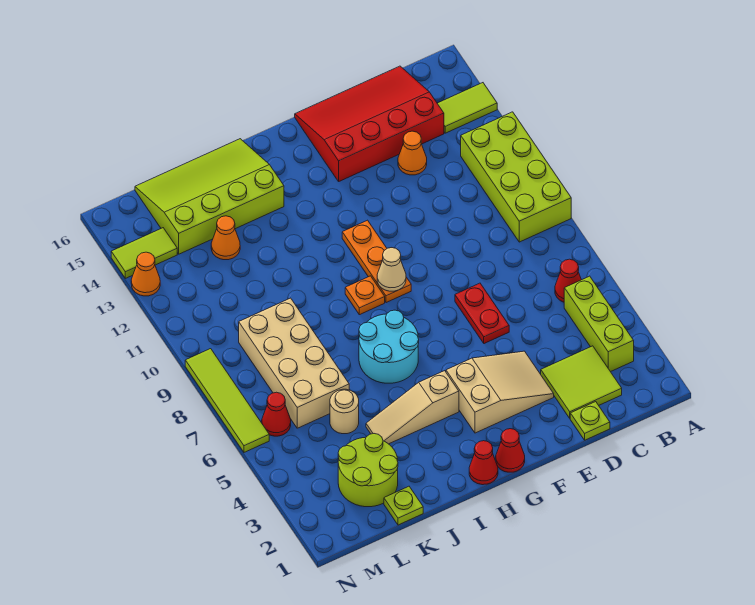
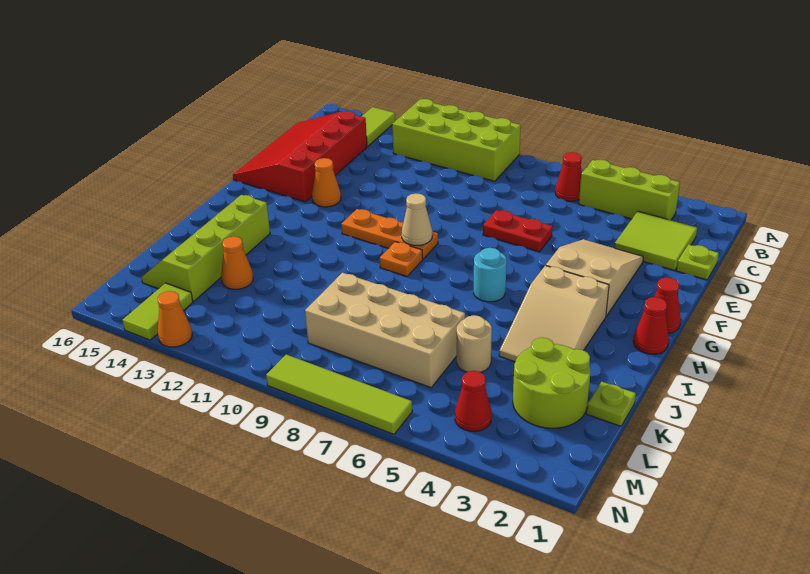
orange cone D13 level 1 -> orange cone F13 level 1
tan slope H4:J4 level 1 top H -> tan slope H3:J4 level 1 top H
cyan round brick H6:I7 level 1 -> cyan round brick H6 level 1
lime slope I14:L16 level 1 top 14 -> lime slope I14:L15 level 1 top 14
red cone M6 level 1 -> red cone M4 level 1

